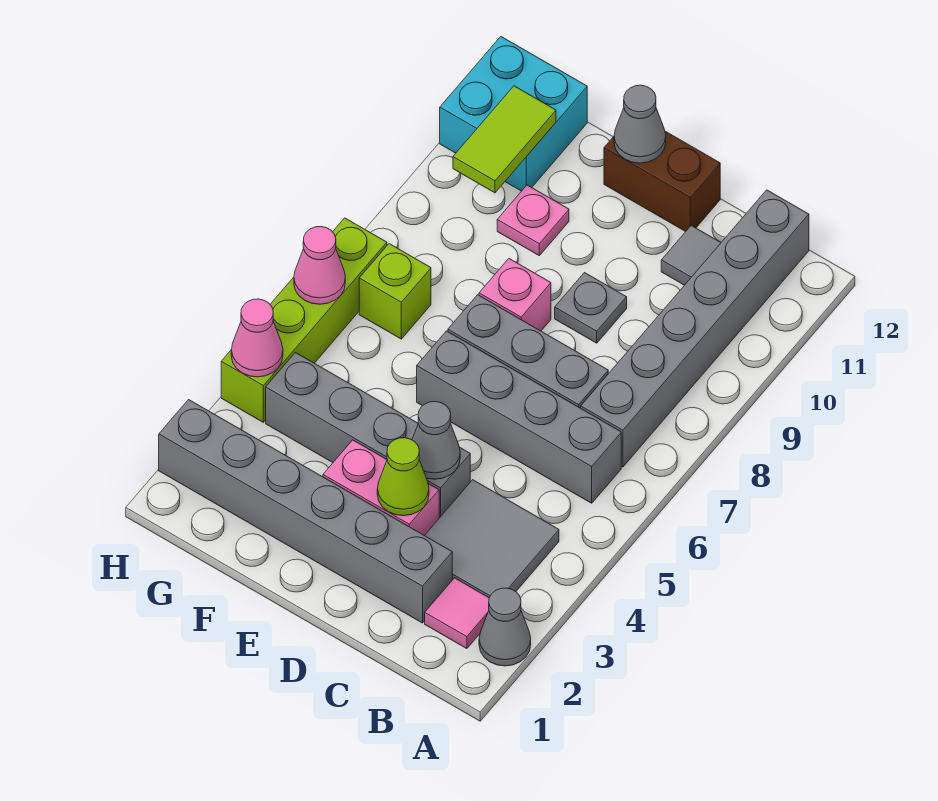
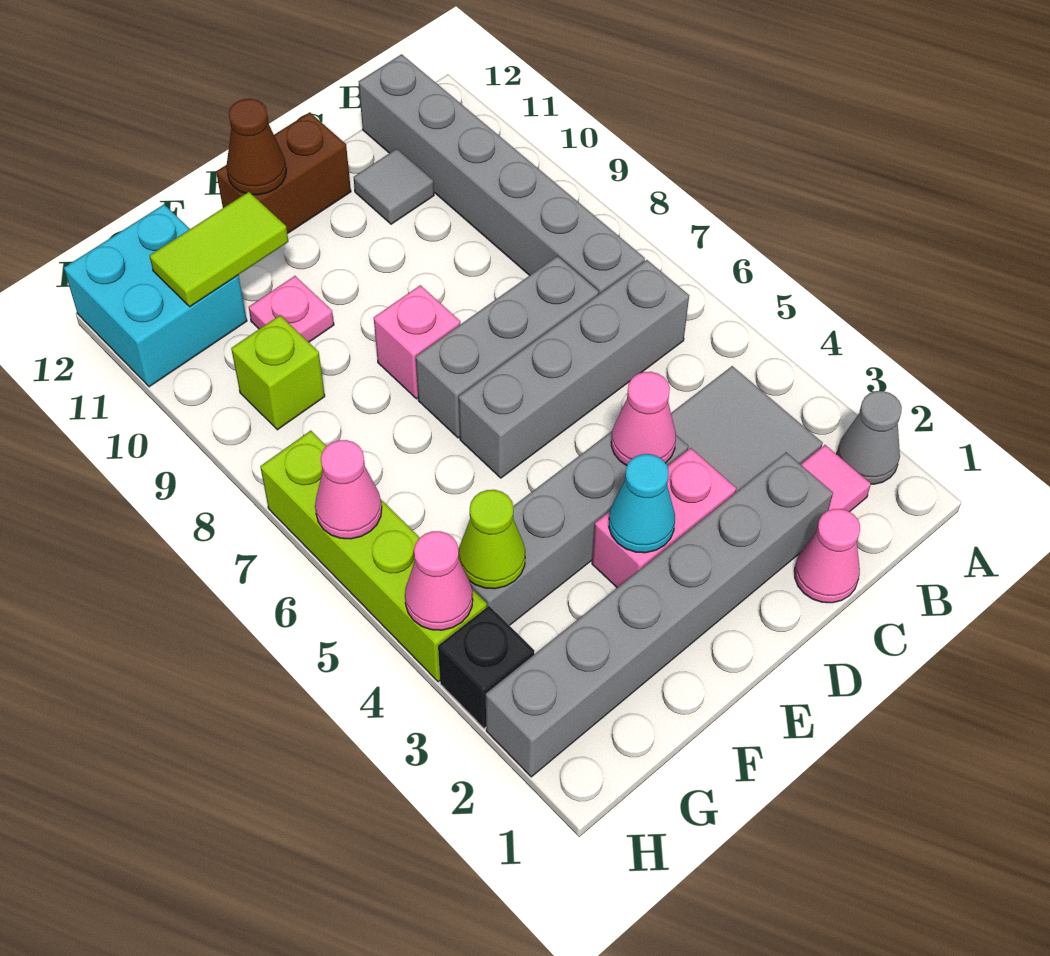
none -> pink cone C1 level 1
lime cone D3 level 2 -> lime cone G4 level 2
grey cone D4 level 2 -> pink cone D4 level 2
grey plate D9 level 1 -> none
none -> cyan cone E3 level 2
grey cone E12 level 2 -> brown cone E12 level 2
lime brick G7 level 1 -> lime brick G9 level 1
lime tile G10:G11 level 2 -> lime tile F11:G11 level 2
none -> black brick H3 level 1

